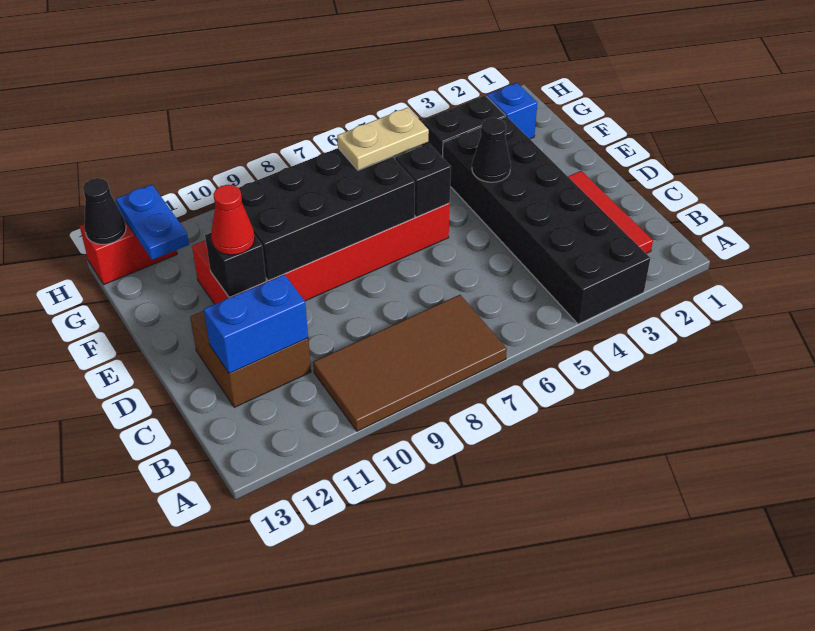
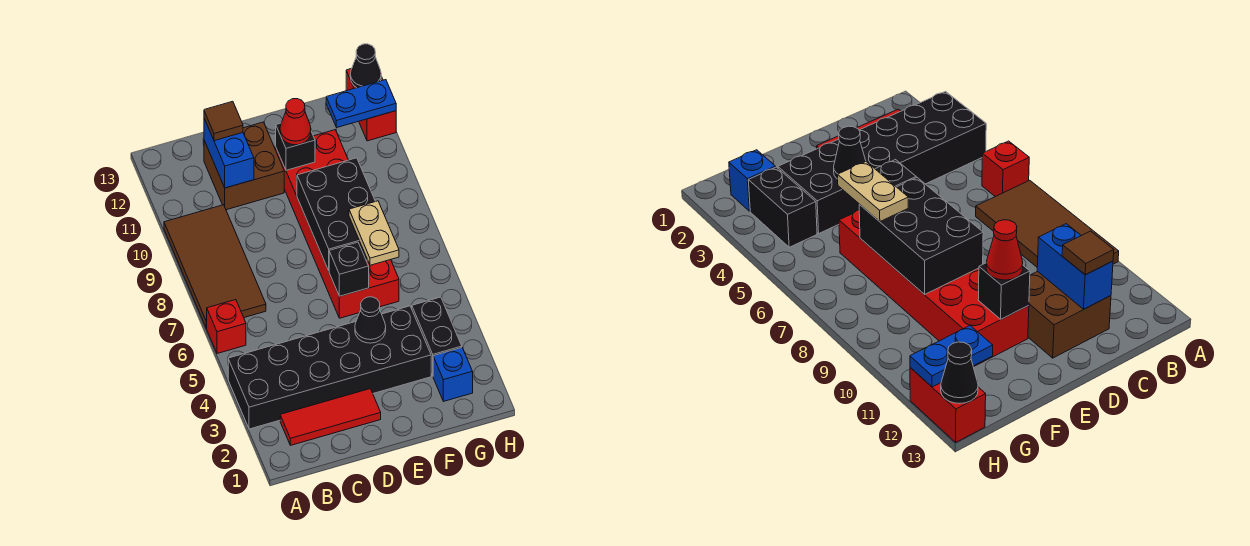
none -> red brick A6 level 1
none -> brown tile C12 level 3
black brick E7:F10 level 2 -> black brick E7:F9 level 2

